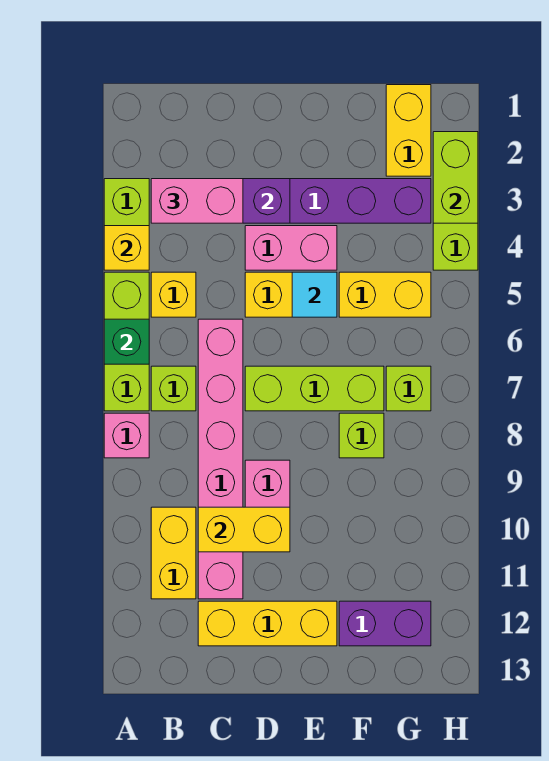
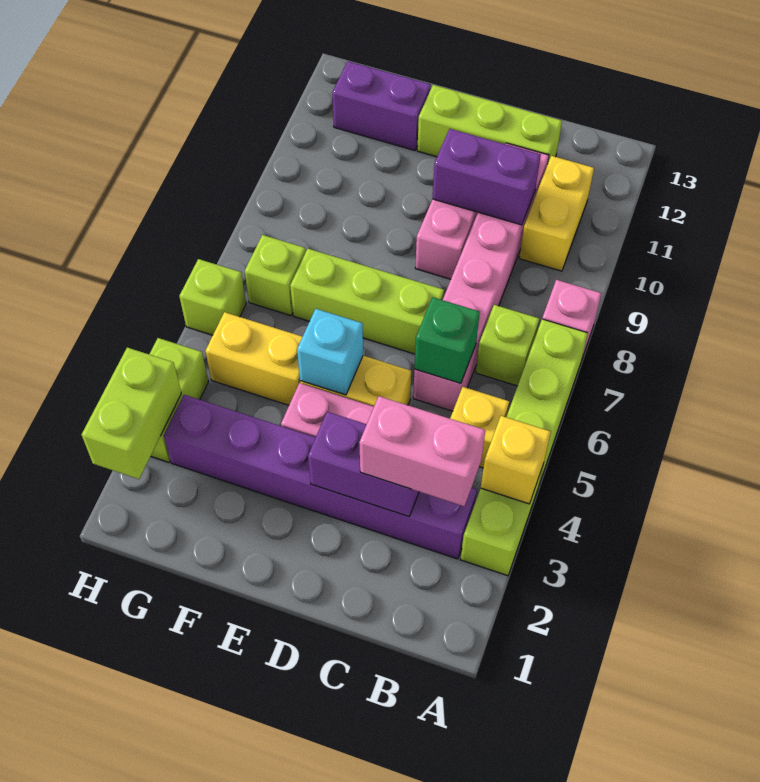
green brick A6 level 2 -> green brick C6 level 2
yellow brick C10:D10 level 2 -> purple brick C10:D10 level 2
yellow brick C12:E12 level 1 -> lime brick C12:E12 level 1
cyan tile E5 level 2 -> cyan brick E5 level 2
lime brick F8 level 1 -> lime brick H6 level 1
yellow brick G1:G2 level 1 -> none

